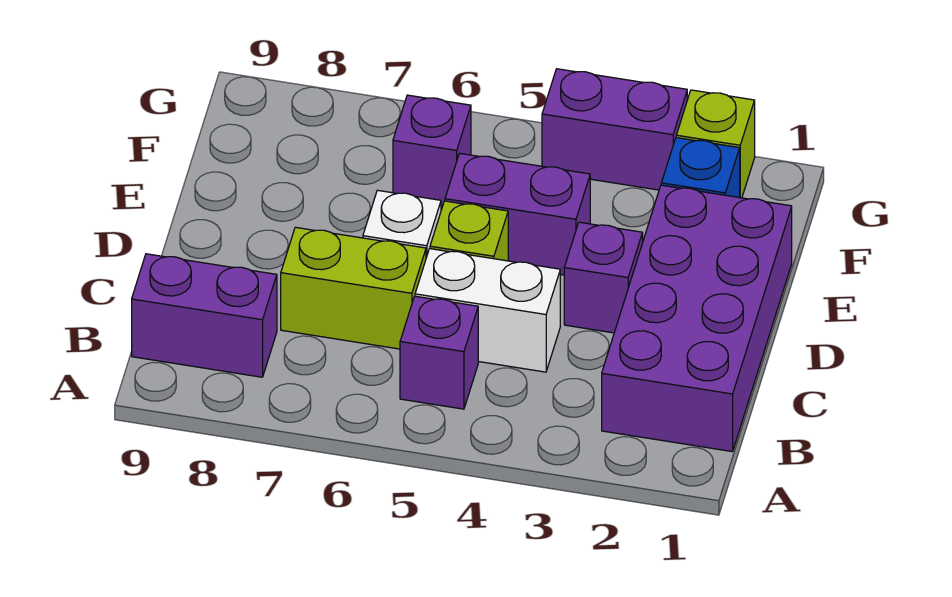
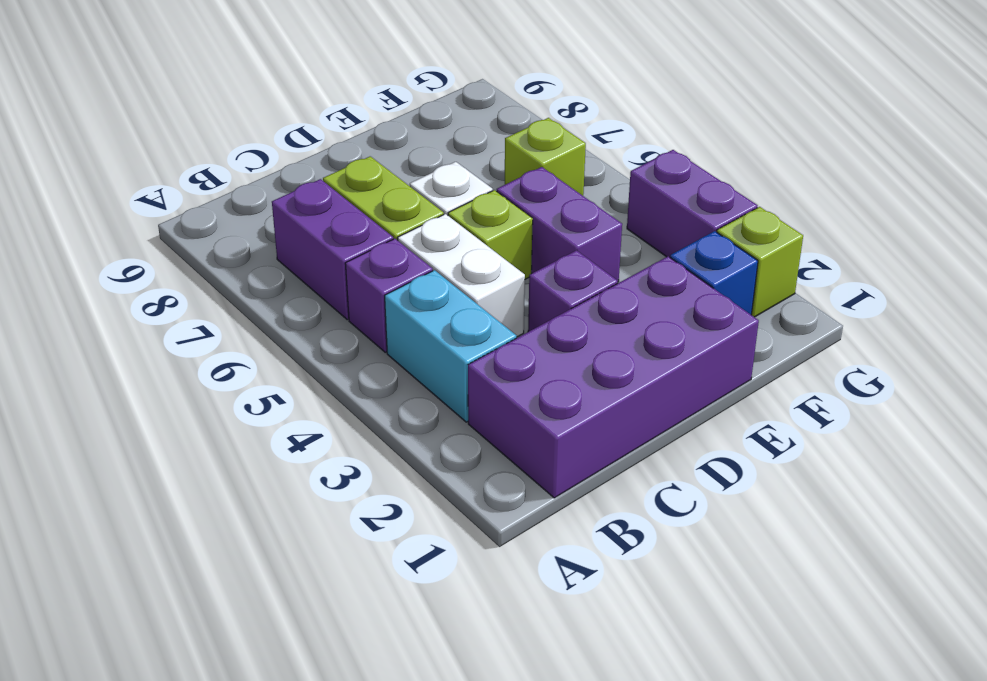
none -> cyan brick B3:B4 level 1
purple brick B8:B9 level 1 -> purple brick B6:B7 level 1
purple brick F6 level 1 -> lime brick F6 level 1

